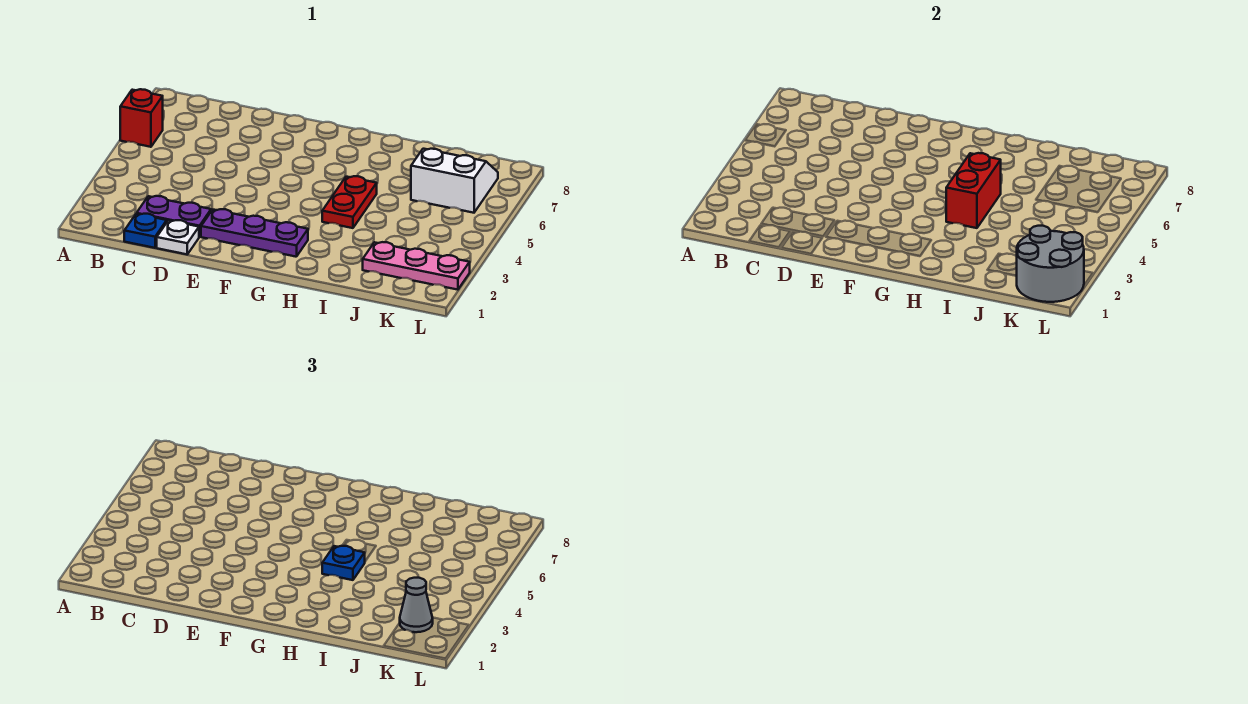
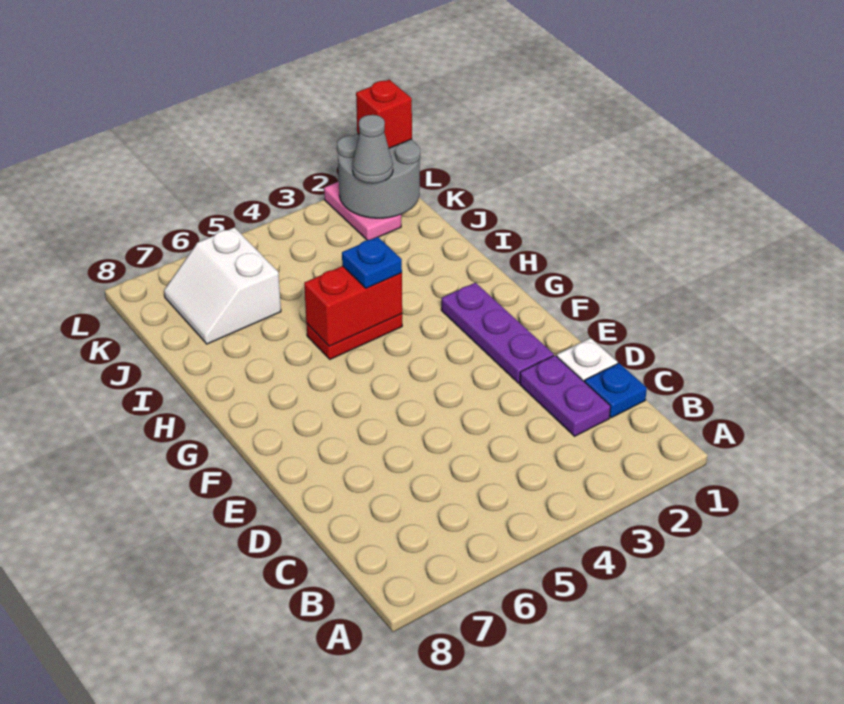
red brick A6 level 1 -> red brick L1 level 3
pink plate J2:L2 level 1 -> pink plate K2:L2 level 1

